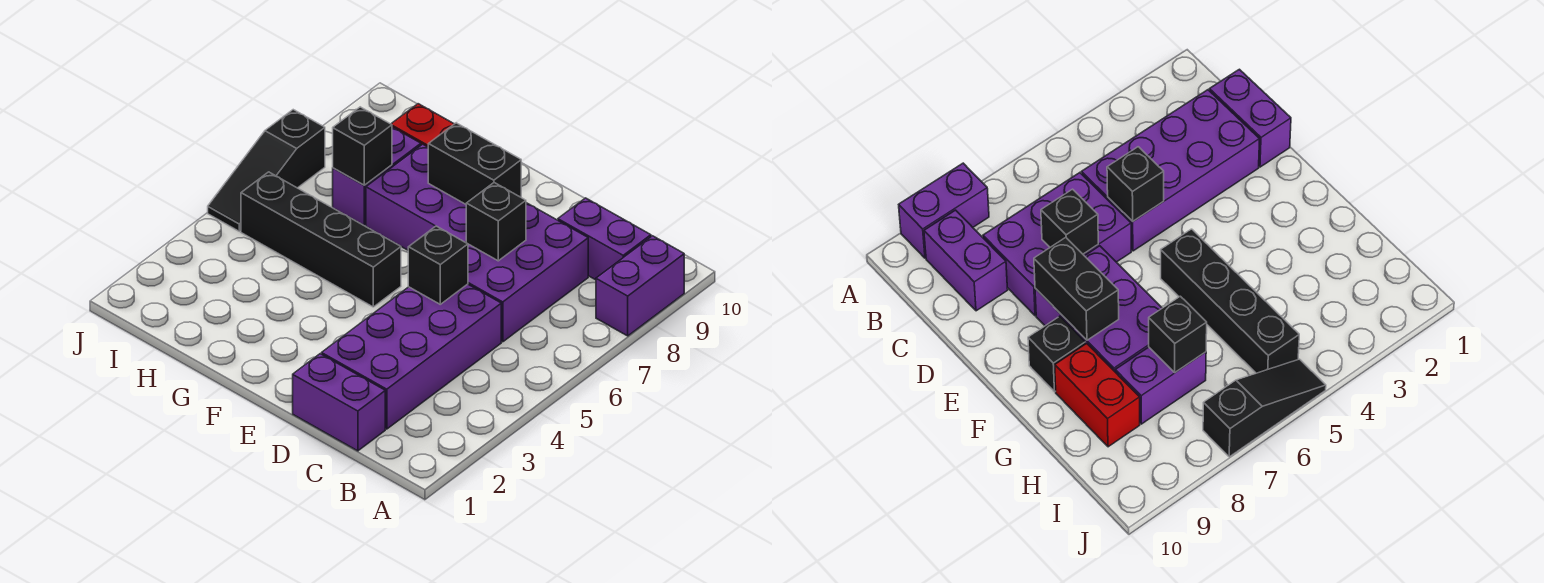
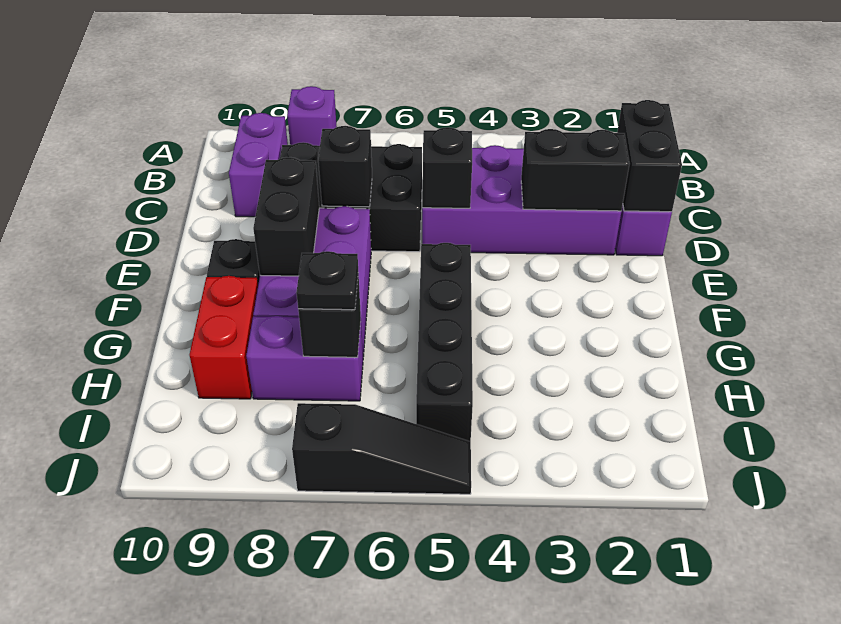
purple brick A8:A9 level 1 -> purple brick A8 level 1
none -> black brick C1:D1 level 2
purple brick C6:D8 level 1 -> black brick C6:D8 level 1
none -> black brick D2:D3 level 2
none -> black plate H7 level 3

